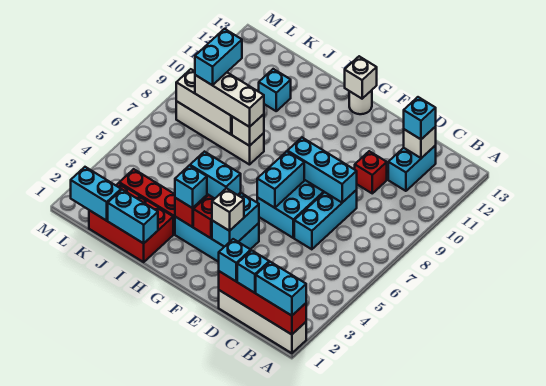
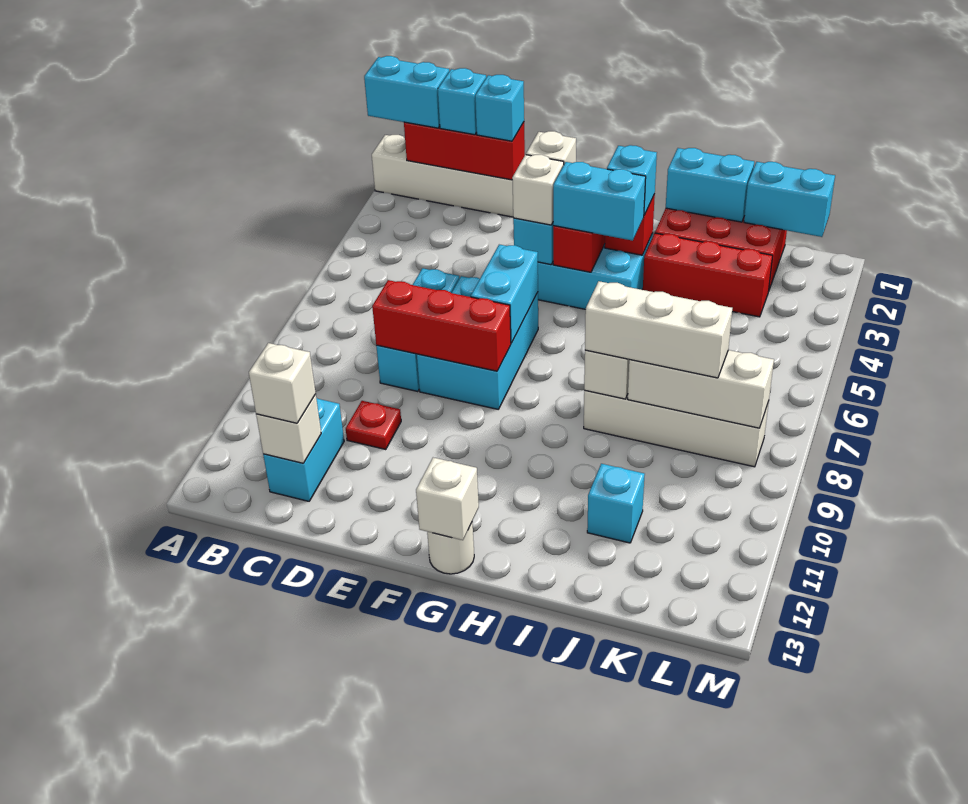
red brick A1:D1 level 2 -> red brick B1:D1 level 2
cyan brick C12 level 3 -> white brick C12 level 3
cyan brick D8:F8 level 2 -> red brick D8:F8 level 2
red brick D10 level 1 -> red plate D10 level 1
none -> white brick F4 level 3
cyan brick K8:K9 level 4 -> none

